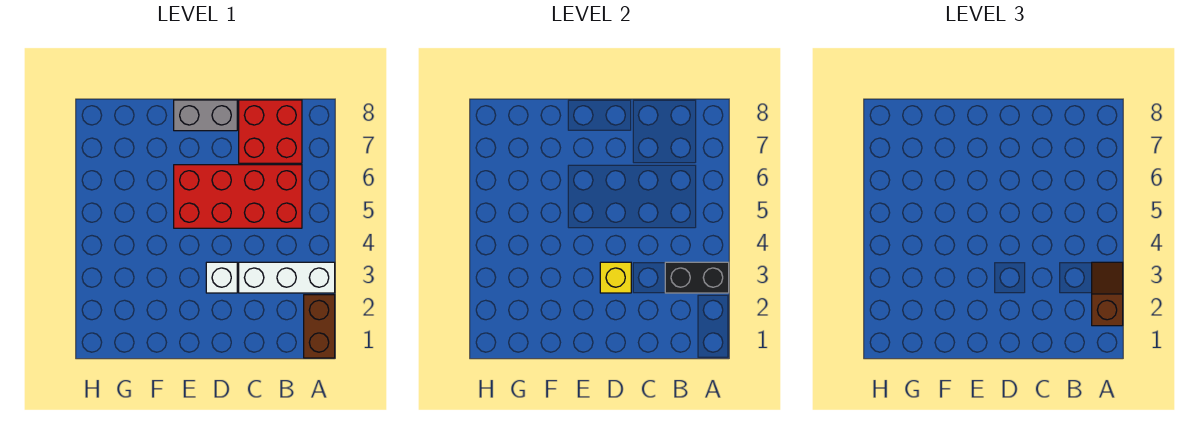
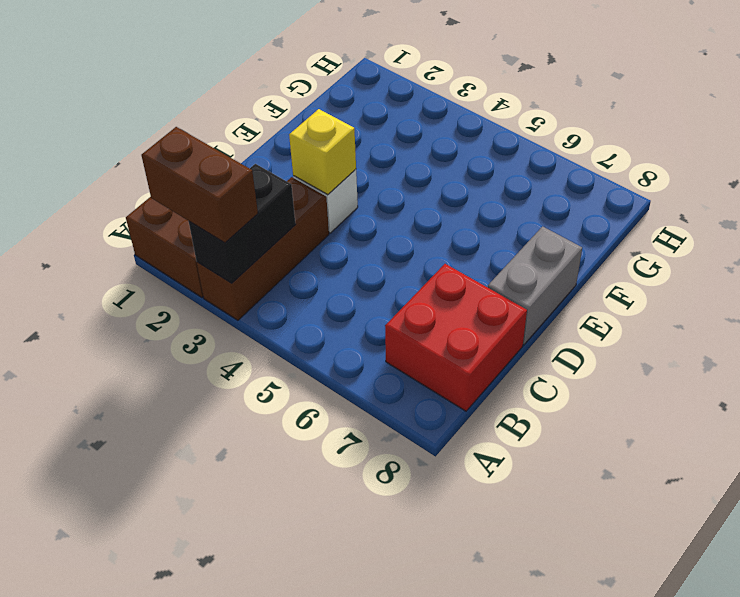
brown slope A2:A3 level 3 top 2 -> brown brick A2:A3 level 3
white brick A3:C3 level 1 -> brown brick A3:C3 level 1
red brick B5:E6 level 1 -> none

